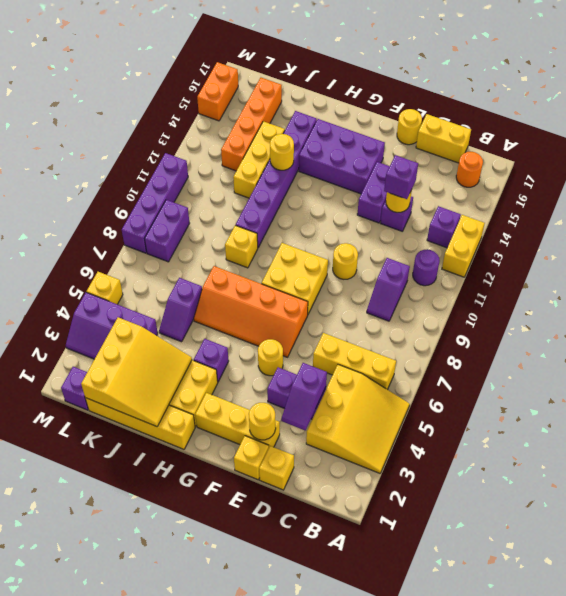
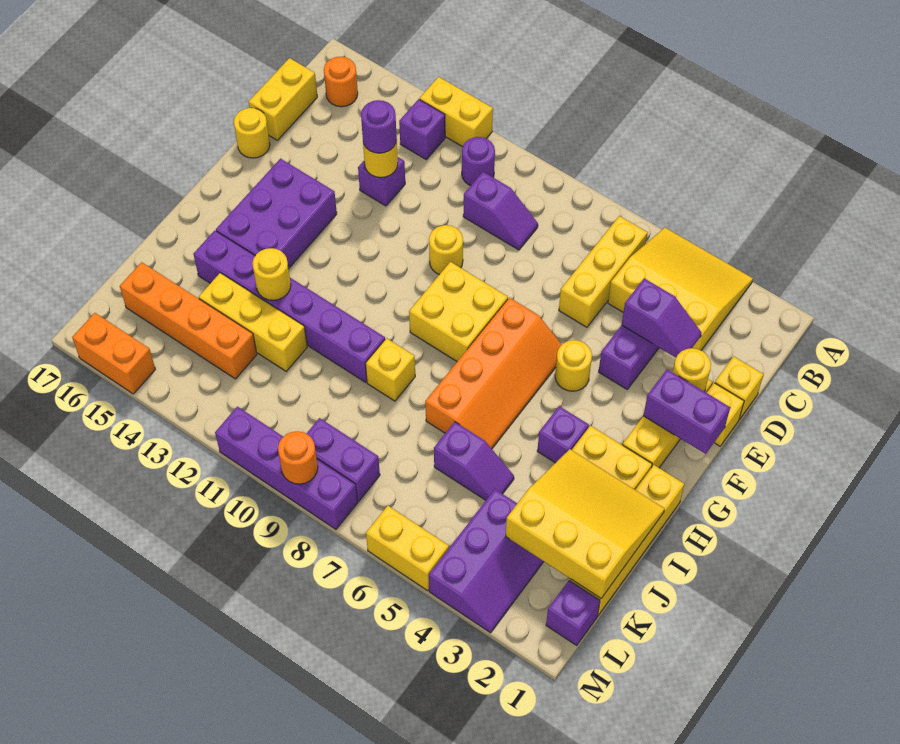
purple brick D13 level 3 -> purple round brick D13 level 3
purple brick E13:E14 level 1 -> purple brick F1:F2 level 2
yellow brick M5 level 1 -> yellow brick M5:M6 level 1
none -> orange round brick M9 level 2

